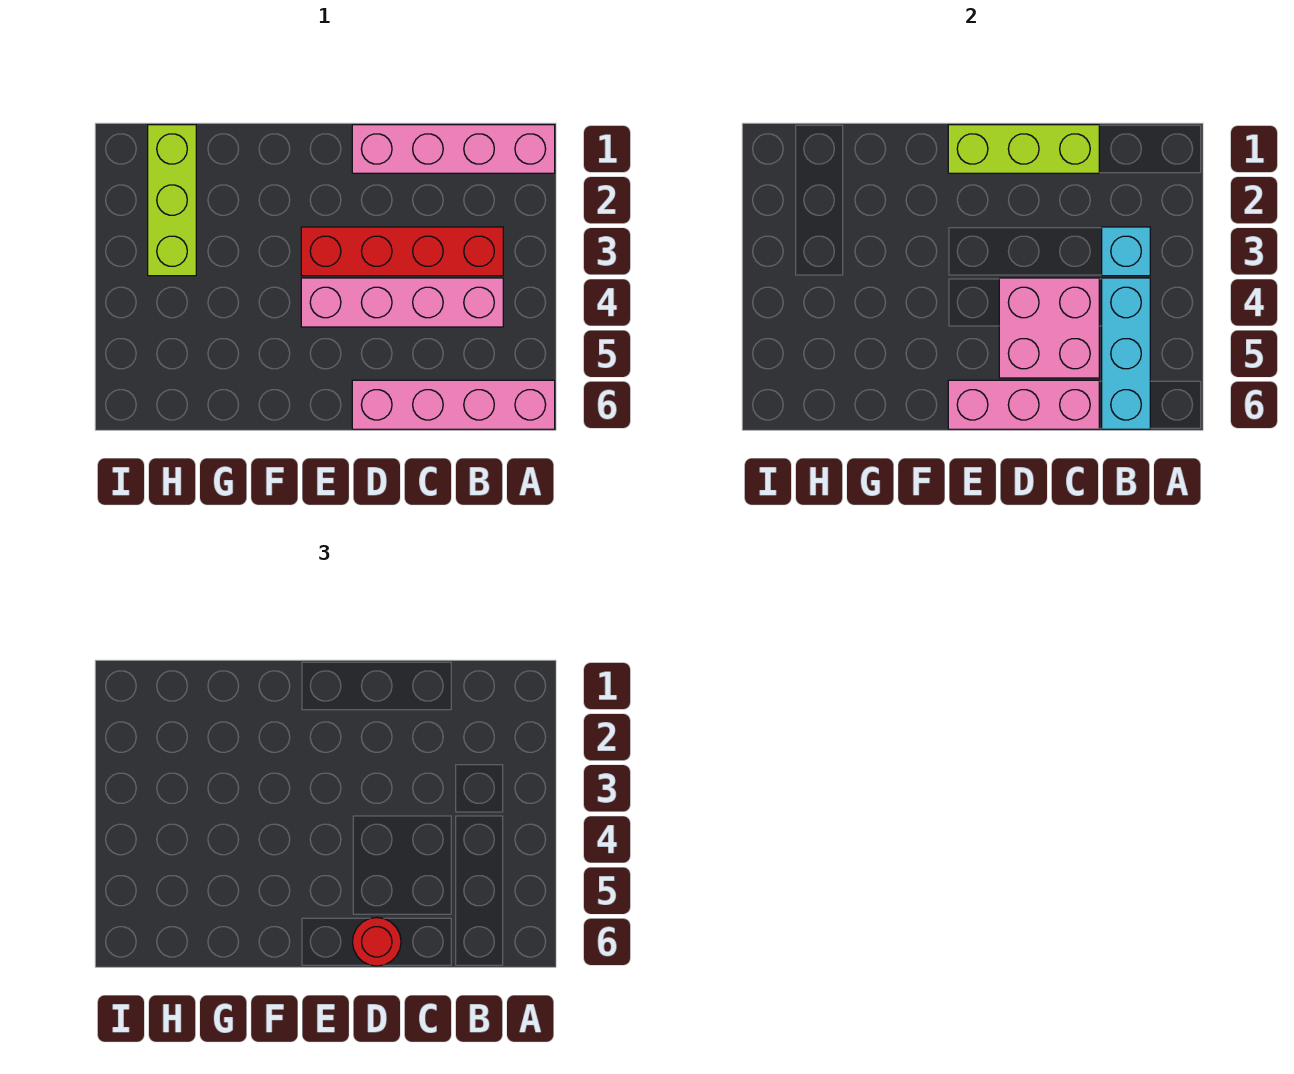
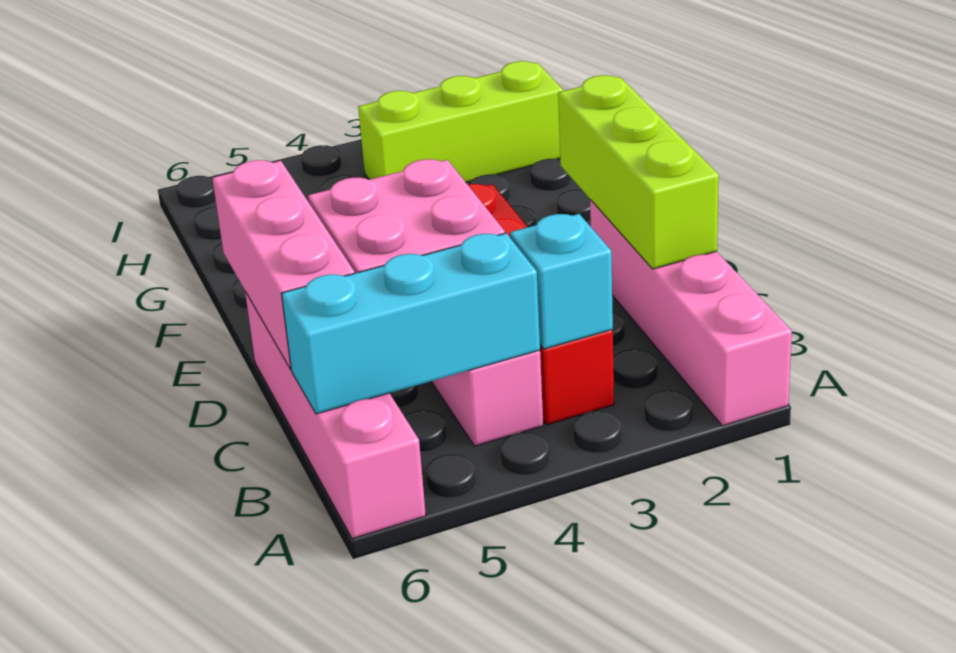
red round brick D6 level 3 -> none

